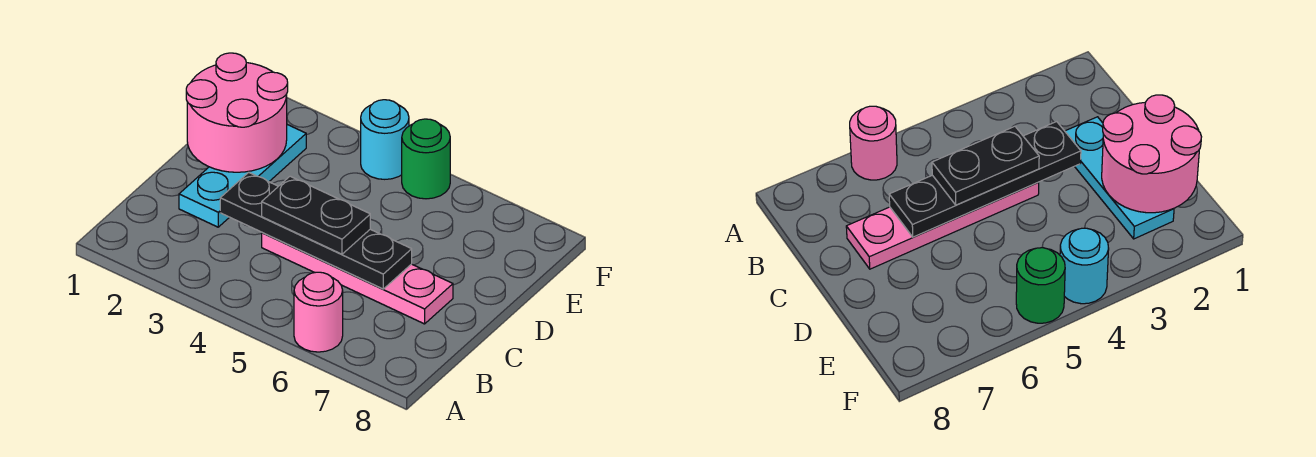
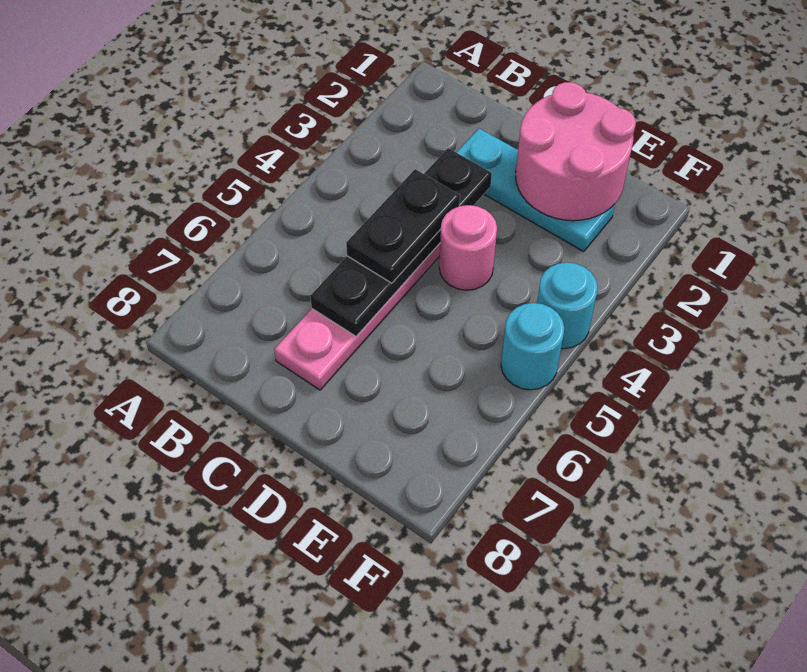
pink round brick A6 level 1 -> pink round brick D4 level 1
green round brick F5 level 1 -> cyan round brick F5 level 1

